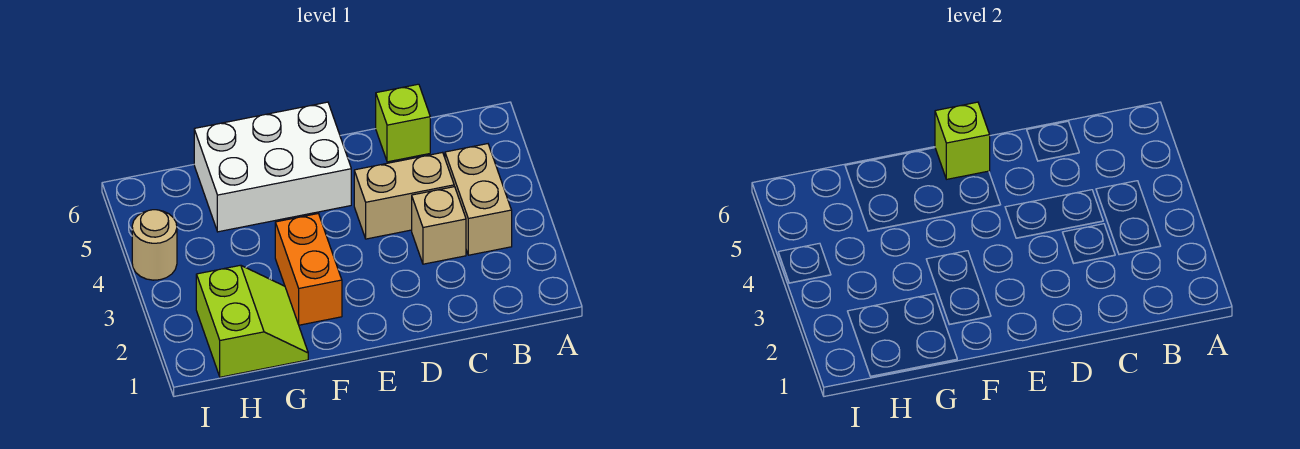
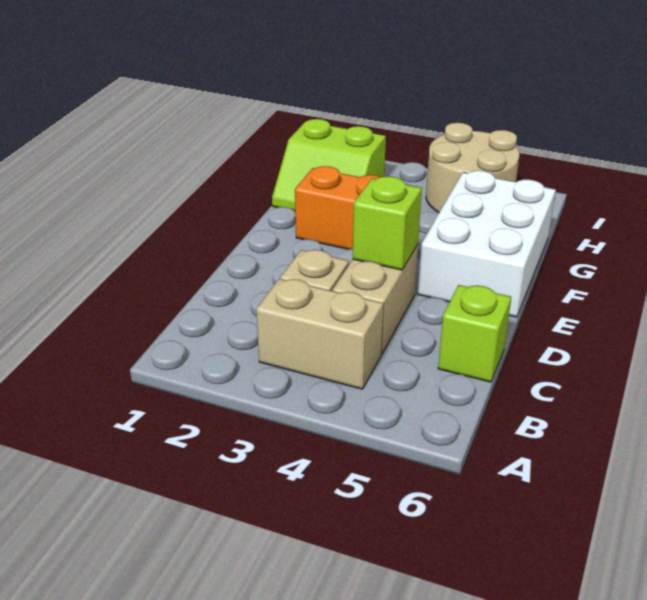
lime brick E6 level 2 -> lime brick D4 level 2
tan round brick I4 level 1 -> tan round brick H4:I5 level 1

